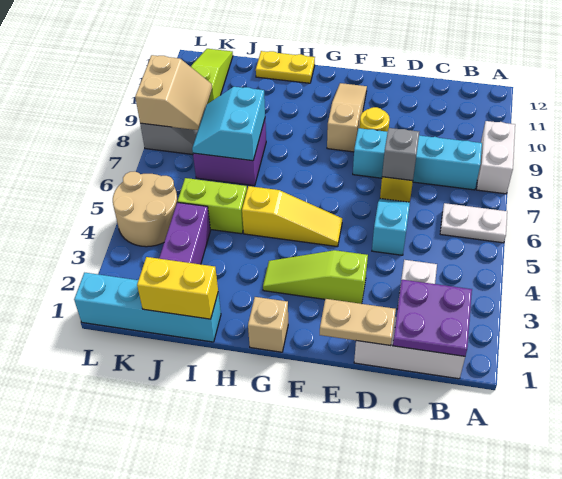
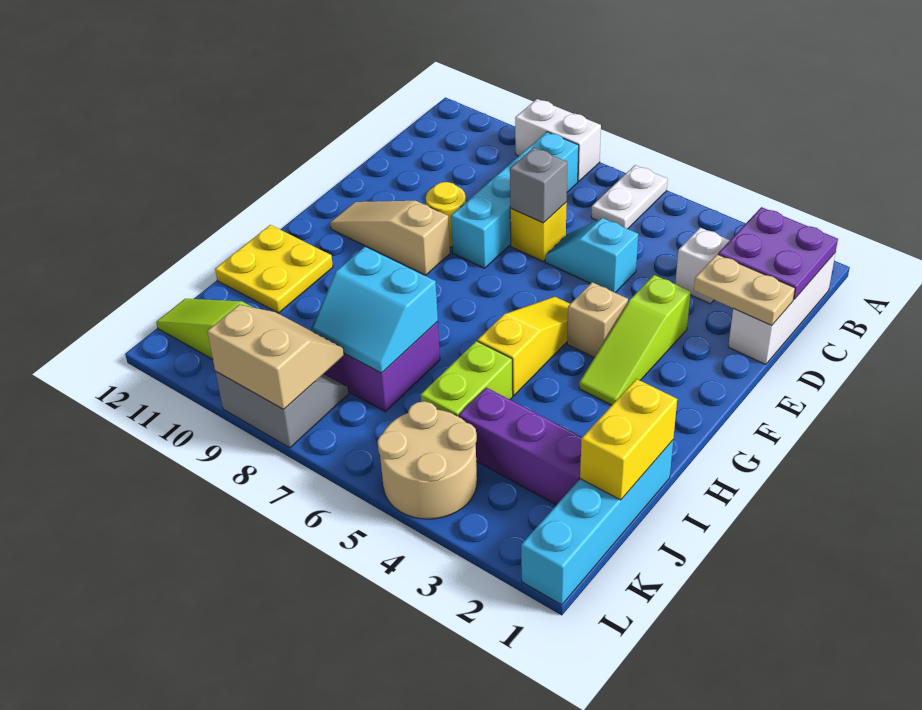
tan plate D1:E1 level 2 -> tan plate D1:D2 level 2
tan brick G1 level 1 -> tan brick F4 level 1
yellow plate H12:I12 level 1 -> yellow plate H11:I12 level 1

